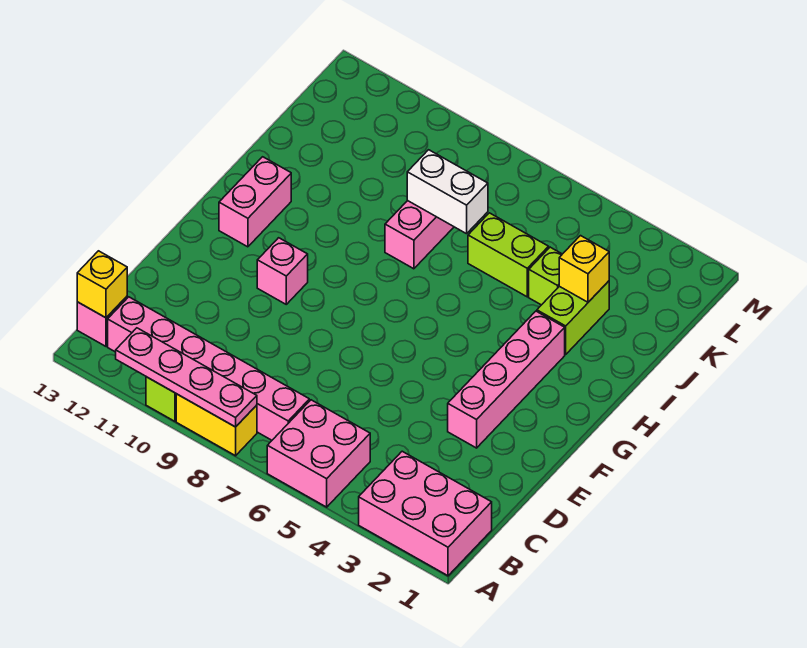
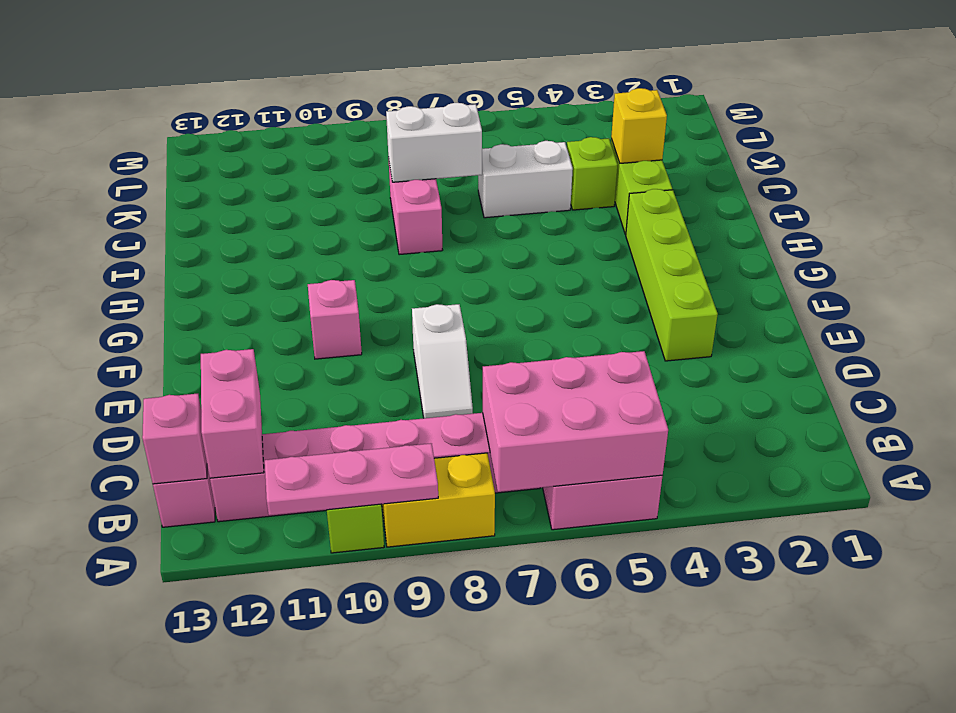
pink brick A1:B3 level 1 -> pink brick A5:B7 level 2
pink plate A8:A11 level 2 -> pink plate A9:A11 level 2
yellow brick B13 level 2 -> pink brick B13 level 2
none -> white slope D8:E8 level 1 top E
pink brick E3:H3 level 1 -> lime brick E3:H3 level 1
pink brick G12:H12 level 1 -> pink brick B12:C12 level 2
lime brick J5:J6 level 1 -> white brick J5:J6 level 1

